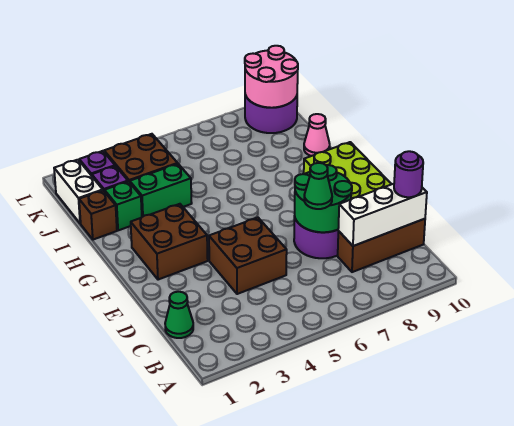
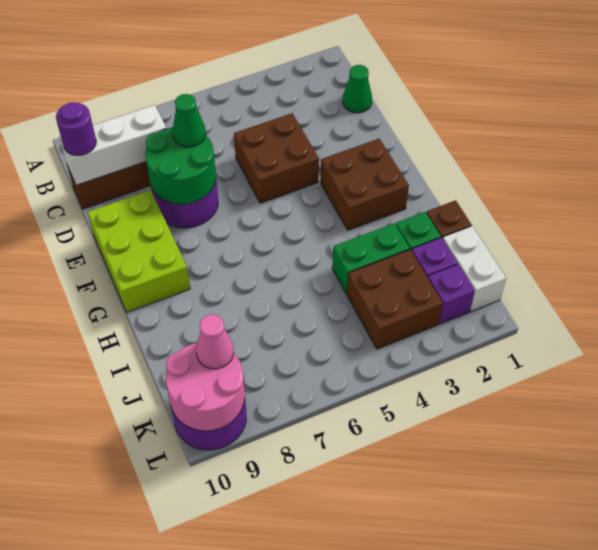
pink cone I10 level 1 -> pink cone K9 level 3

